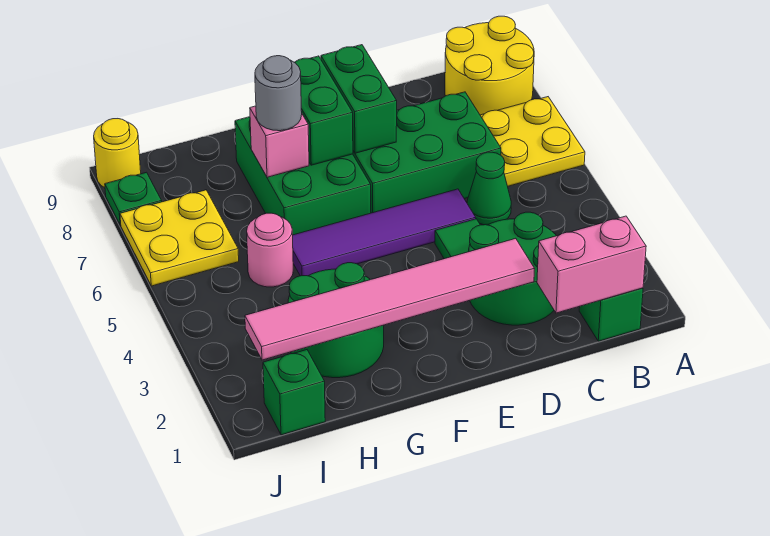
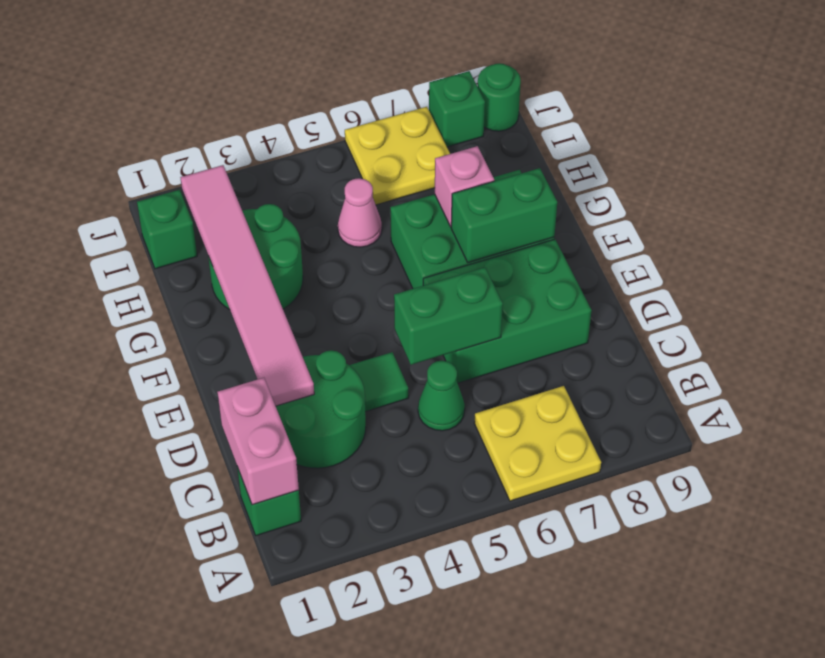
yellow round brick A8:B9 level 1 -> none
green brick C6:E7 level 1 -> green brick D6:E8 level 1
purple tile D5:G5 level 1 -> none
green brick E7:E8 level 2 -> green brick D5:D6 level 2
grey round brick G7 level 3 -> none
pink round brick H5 level 1 -> pink cone H5 level 1
green plate J8 level 1 -> green brick J8 level 1
yellow round brick J9 level 1 -> green round brick J9 level 1

